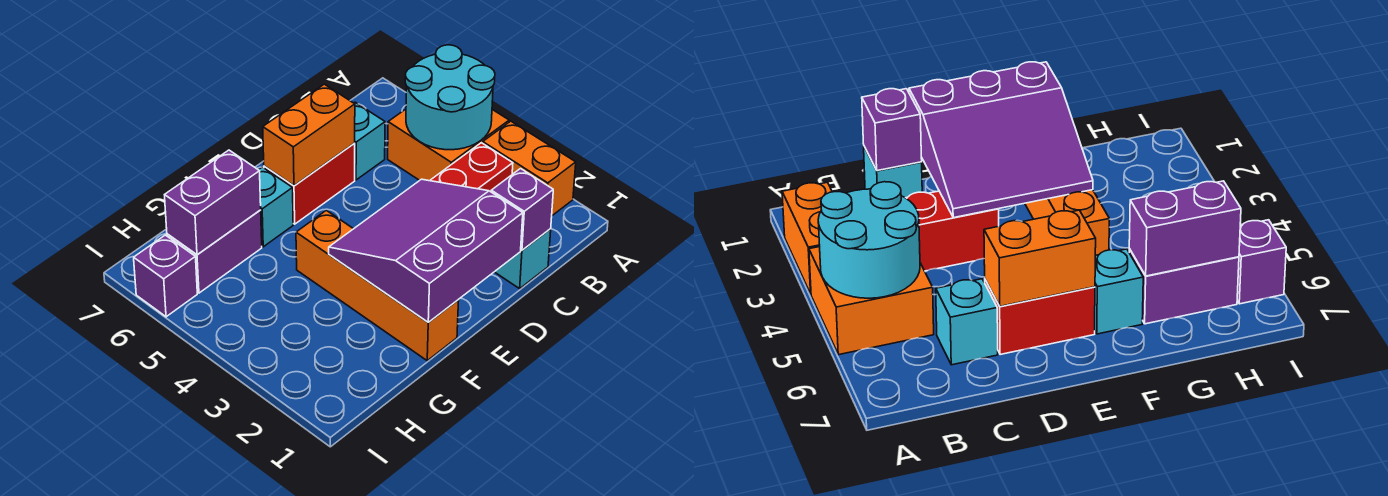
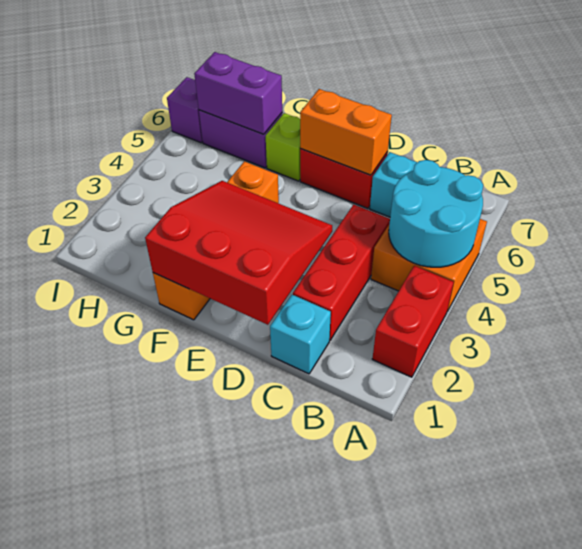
orange brick A2:A3 level 1 -> red brick A2:A3 level 1
red brick B3:D3 level 1 -> red brick C2:C4 level 1
purple brick C1 level 2 -> none
purple slope D1:F3 level 2 top 1 -> red slope D1:F3 level 2 top 1
cyan brick F6 level 1 -> lime brick F6 level 1

